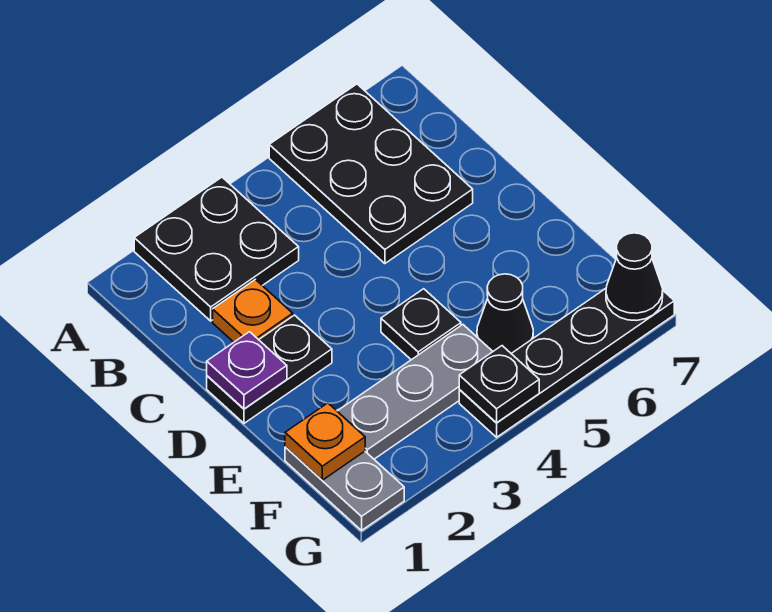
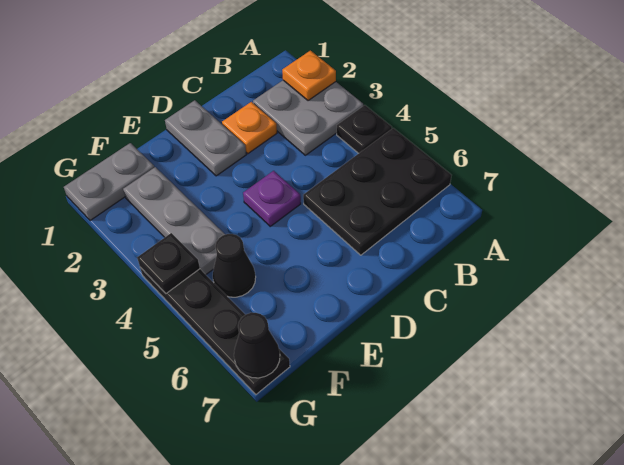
black plate A2:B3 level 1 -> grey plate A2:B3 level 1
black plate D1:D2 level 1 -> grey plate D1:D2 level 1
purple plate D1 level 2 -> purple plate D4 level 1
black plate E4 level 1 -> black plate A4 level 1
orange plate F1 level 2 -> orange plate A2 level 2

